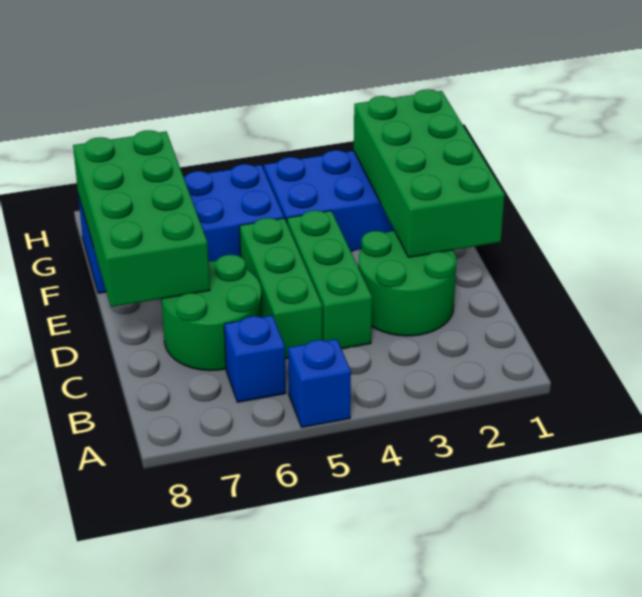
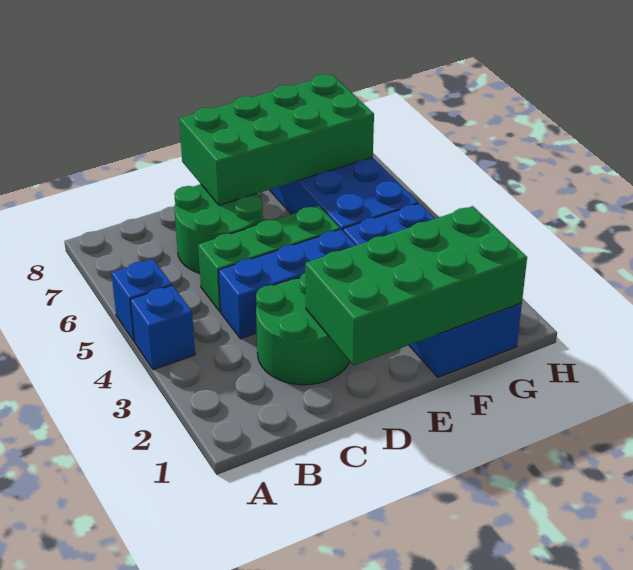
blue brick B6 level 1 -> blue brick A4 level 1
green brick C4:E4 level 1 -> blue brick C4:E4 level 1

